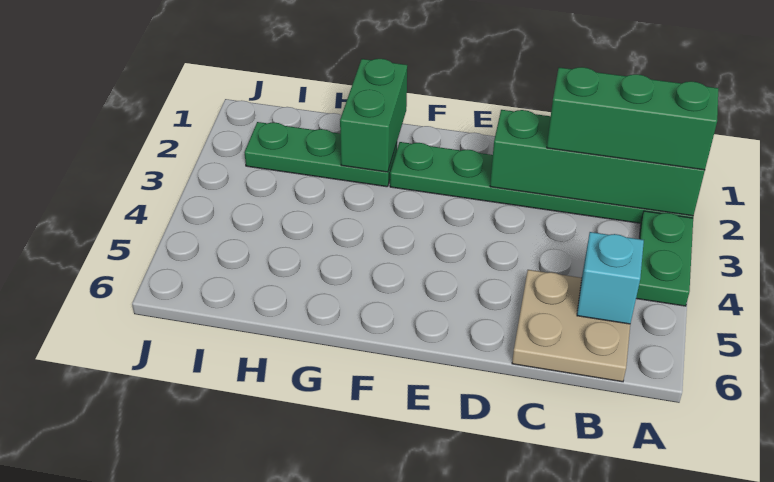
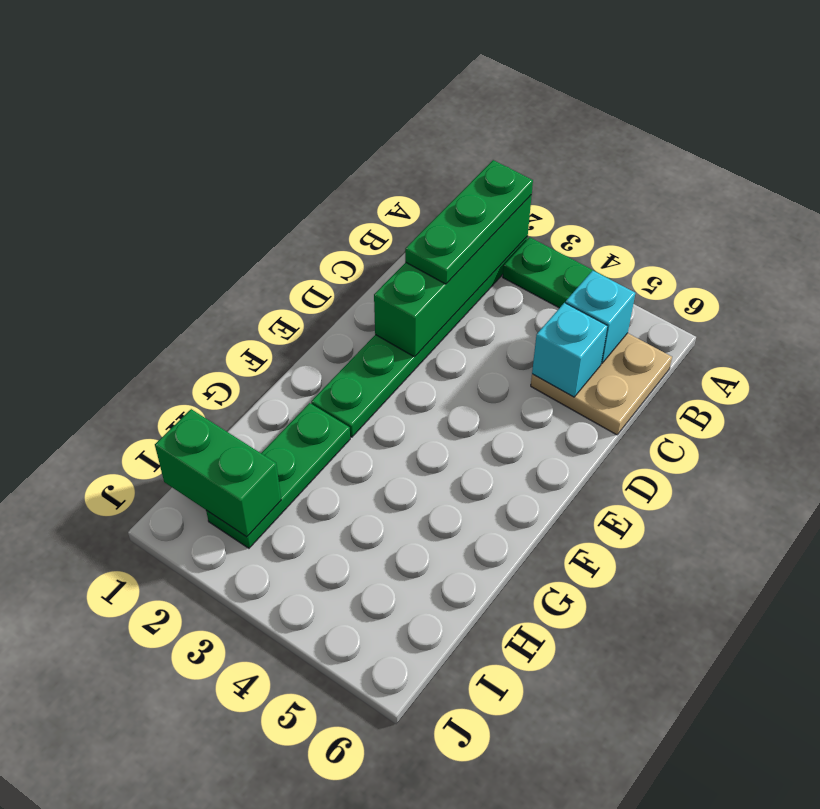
green brick A2:C2 level 3 -> green plate A2:C2 level 3
none -> cyan brick C5 level 2
green brick G1:G2 level 2 -> green brick I1:I2 level 2

